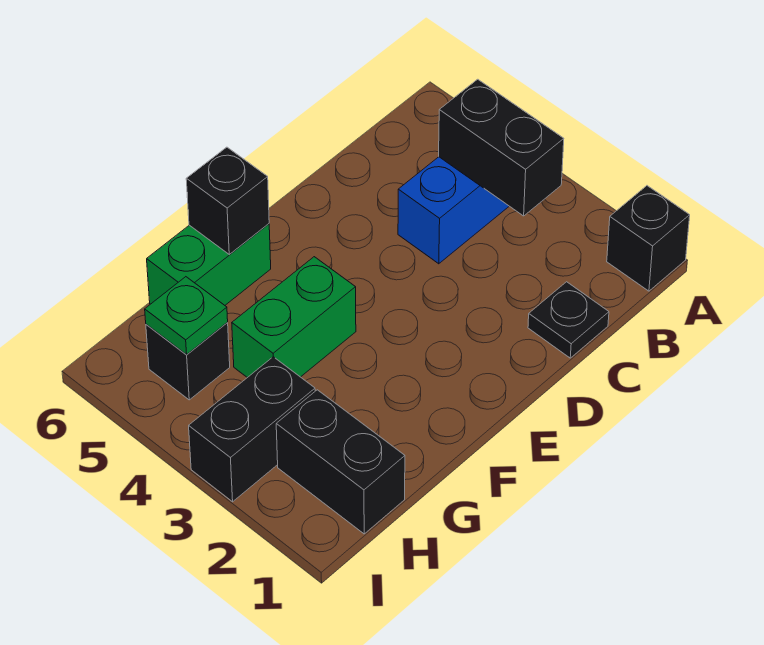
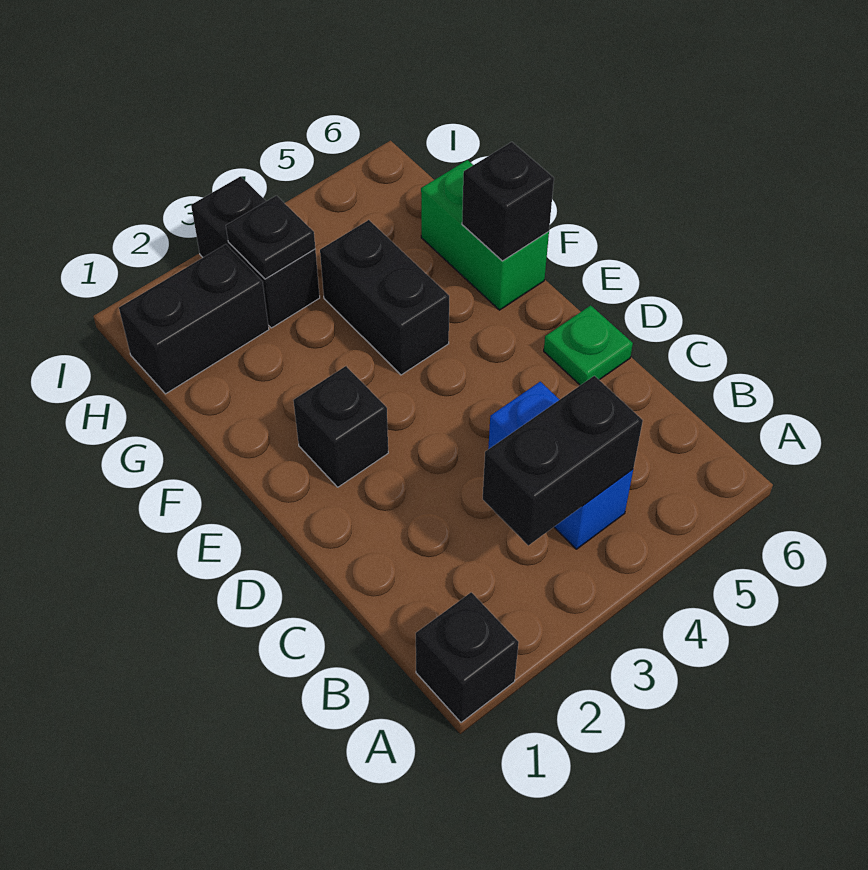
black plate C1 level 1 -> black plate H3 level 2
green brick F4:G4 level 1 -> black brick F4:G4 level 1
black brick H5 level 1 -> black brick E2 level 1
green plate H5 level 2 -> green plate D6 level 1

